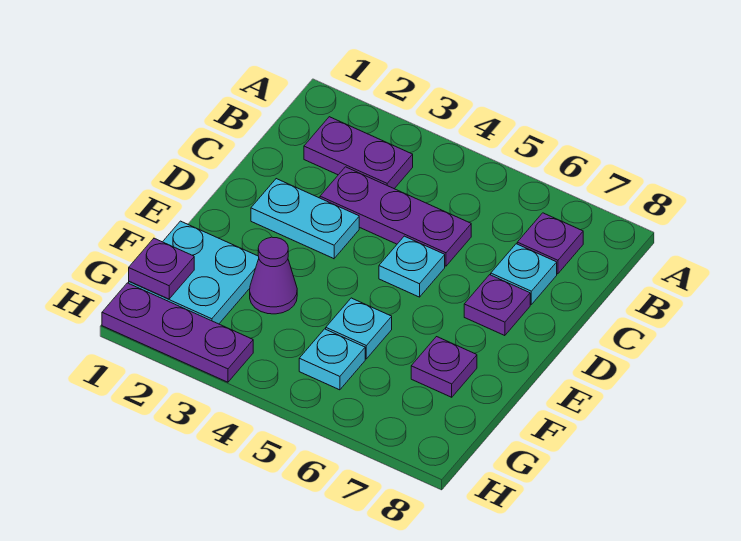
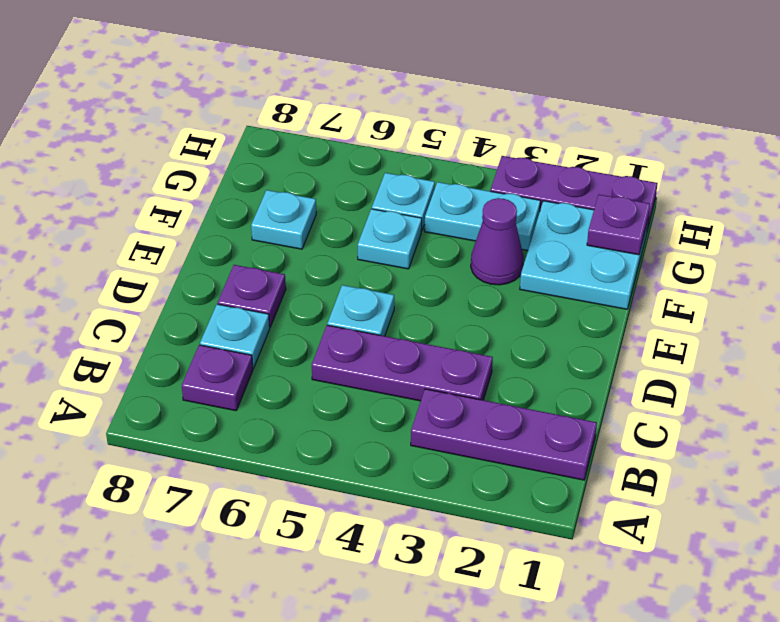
purple plate B2:B3 level 1 -> purple plate B1:B3 level 1
cyan plate D2:D3 level 1 -> cyan plate G3:G4 level 1
purple plate F7 level 1 -> cyan plate F7 level 1

